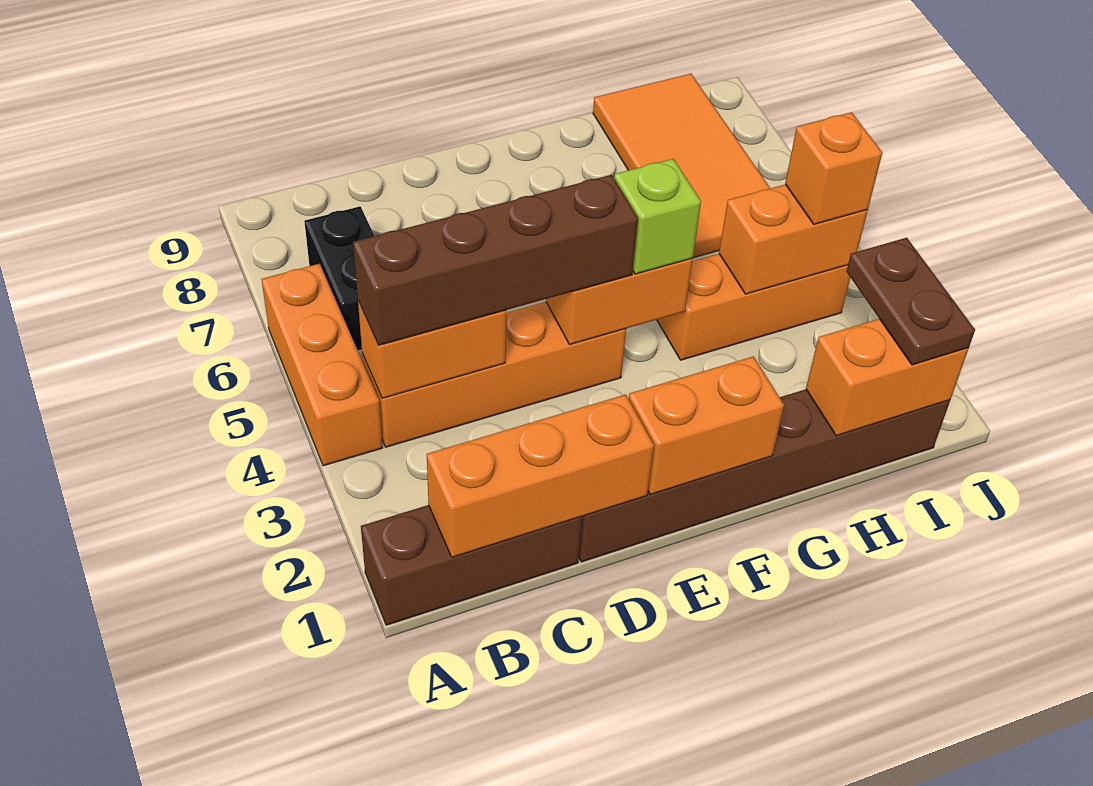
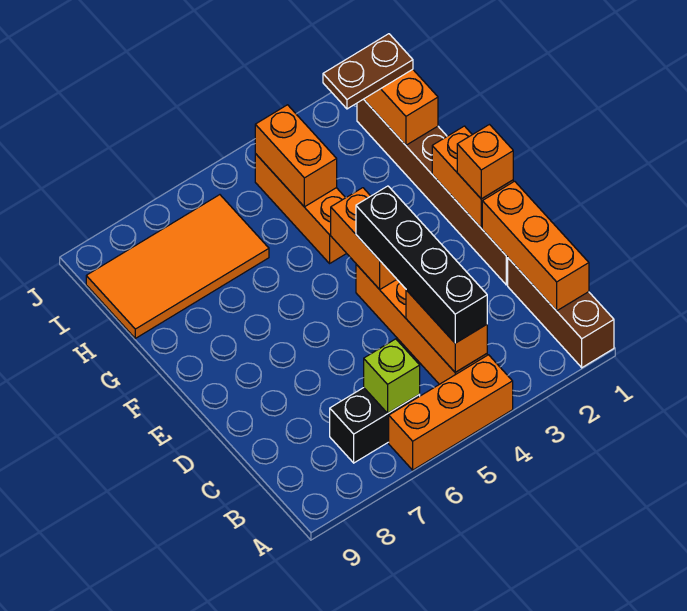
brown brick B4:E4 level 3 -> black brick B4:E4 level 3
lime brick F4 level 3 -> lime brick B6 level 2
orange brick I4 level 3 -> orange brick E1 level 3

